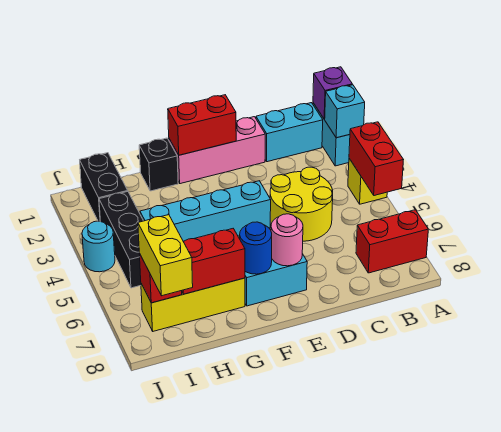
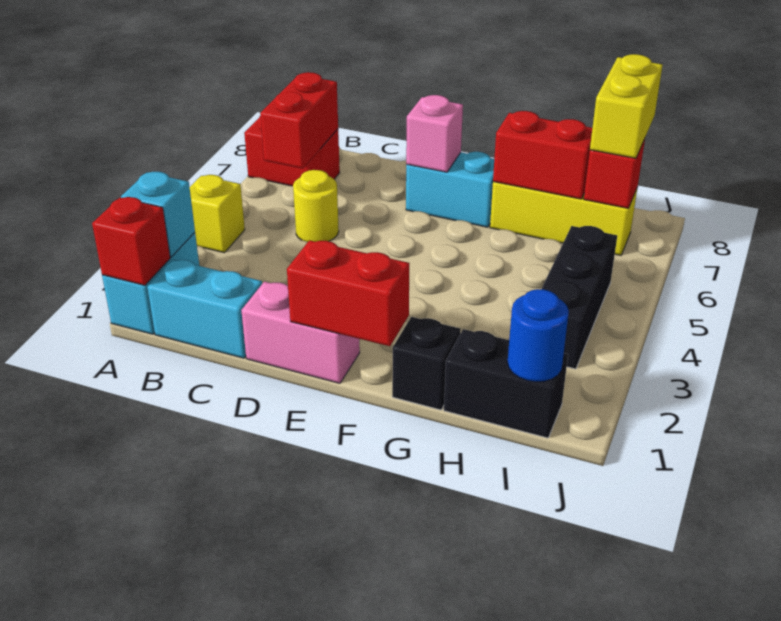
purple brick A1 level 2 -> red brick A1 level 2
red brick A4:A5 level 2 -> red brick B6:B7 level 2
yellow round brick C4:D5 level 1 -> yellow round brick C5 level 1
pink brick D1:F1 level 1 -> pink brick D1:E1 level 1
cyan brick E4:H4 level 1 -> none
pink round brick E7 level 2 -> pink brick E7 level 2
blue round brick F7 level 2 -> blue round brick I1 level 2
black brick I1:I2 level 1 -> black brick H1:I1 level 1
cyan round brick J4 level 1 -> none

